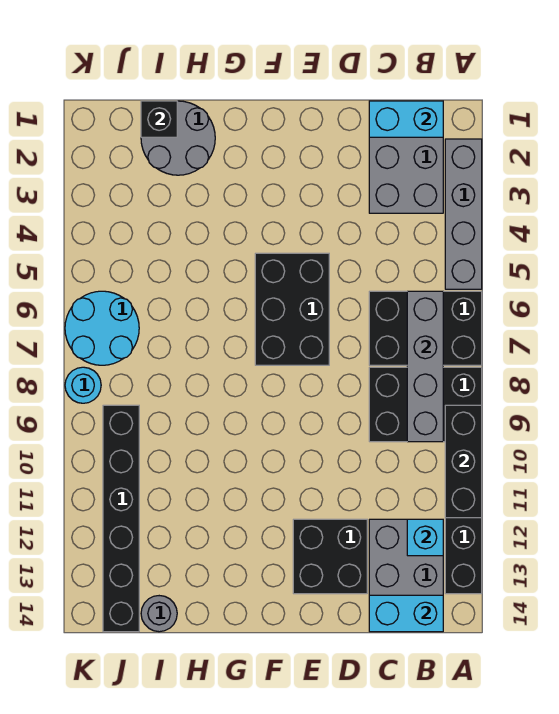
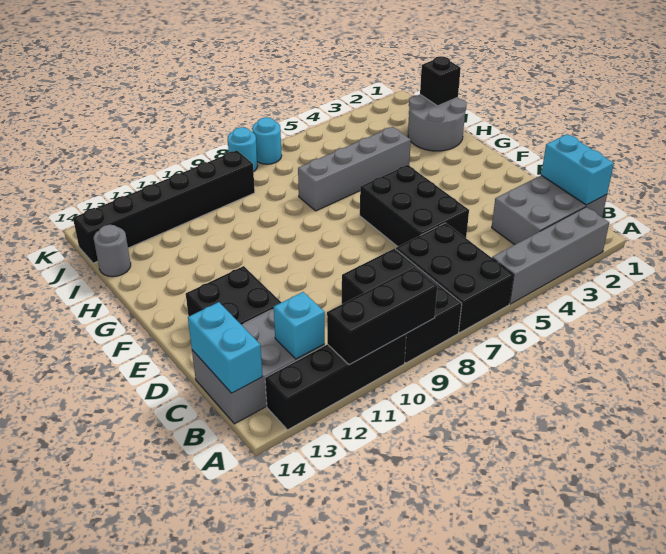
grey brick B6:B9 level 2 -> grey brick H4:H7 level 1
black brick E5:F7 level 1 -> black brick D5:F6 level 1
cyan round brick J6:K7 level 1 -> cyan round brick K7 level 1

